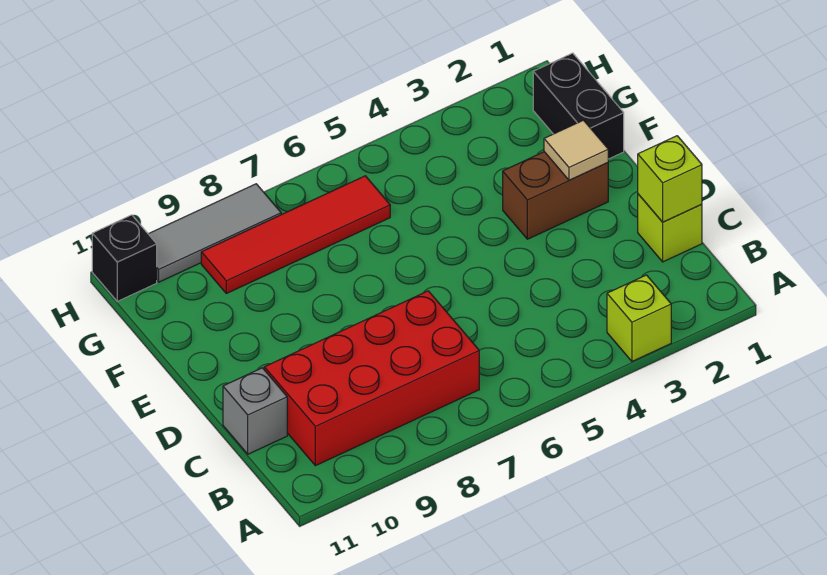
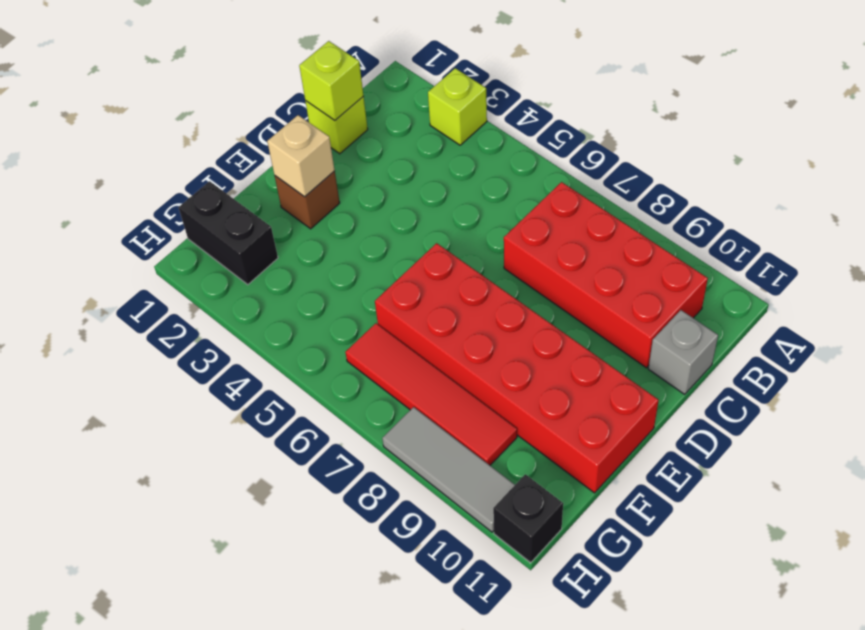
brown brick E2:E3 level 1 -> brown brick E2 level 1
tan tile E2 level 2 -> tan brick E2 level 2
none -> red brick E6:F11 level 1
black brick F1:G1 level 1 -> black brick G1:G2 level 1

